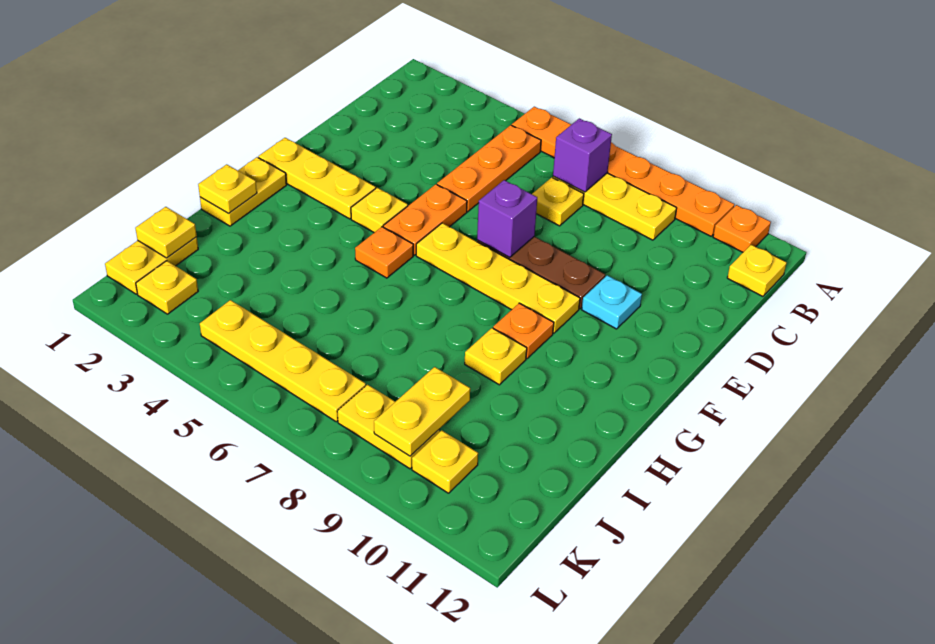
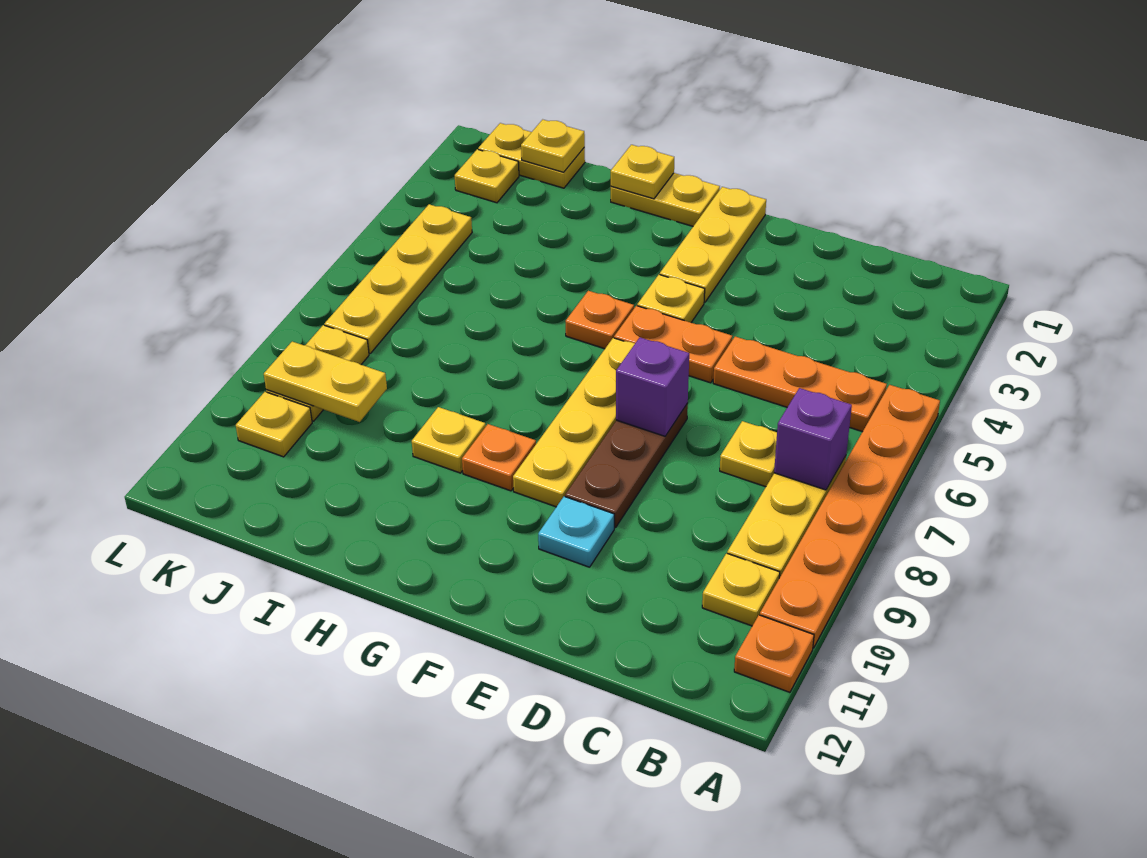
yellow plate B12 level 1 -> yellow plate B10 level 1

